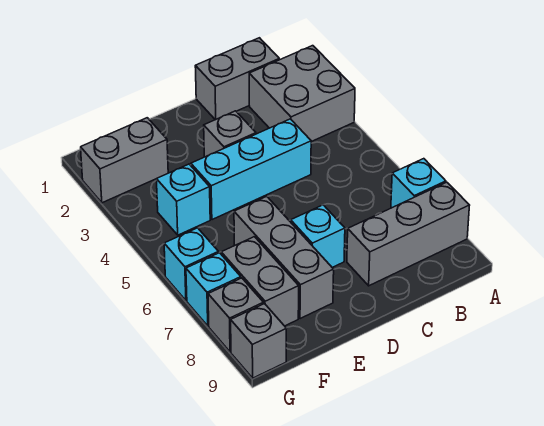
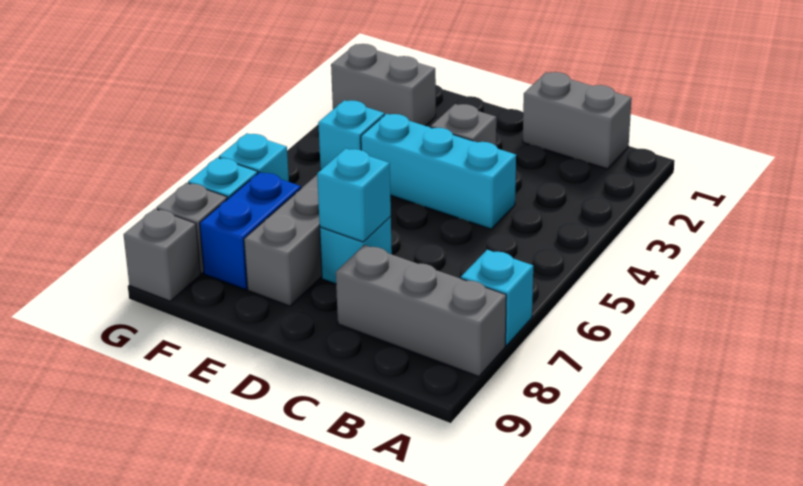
grey brick A2:B3 level 1 -> none
none -> cyan brick D7 level 2
grey brick F7:F8 level 1 -> blue brick F7:F8 level 1

